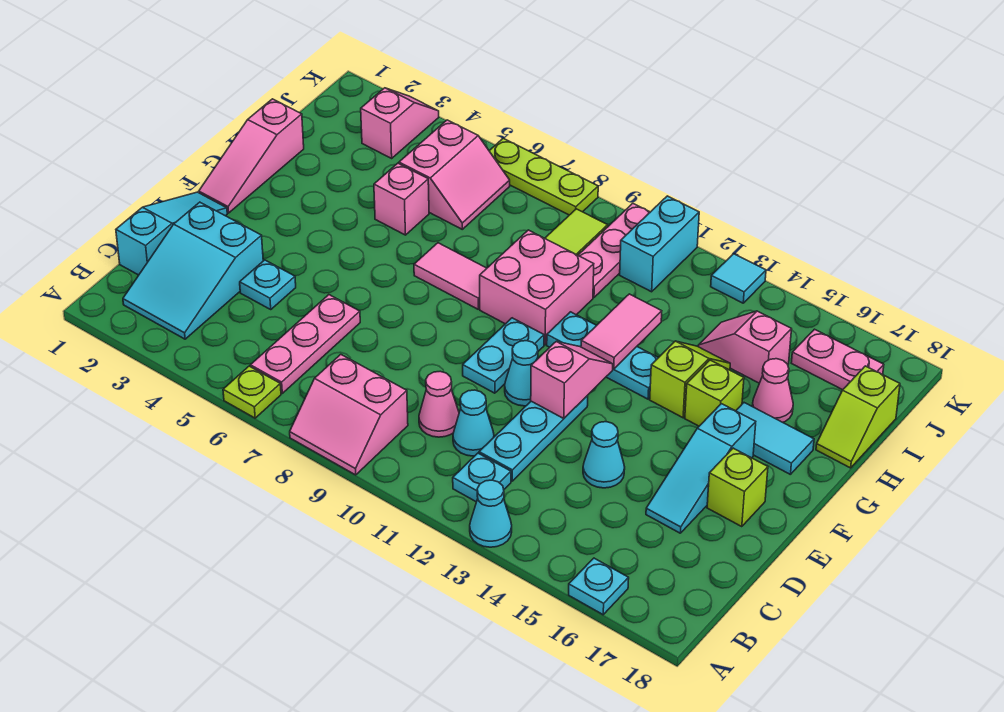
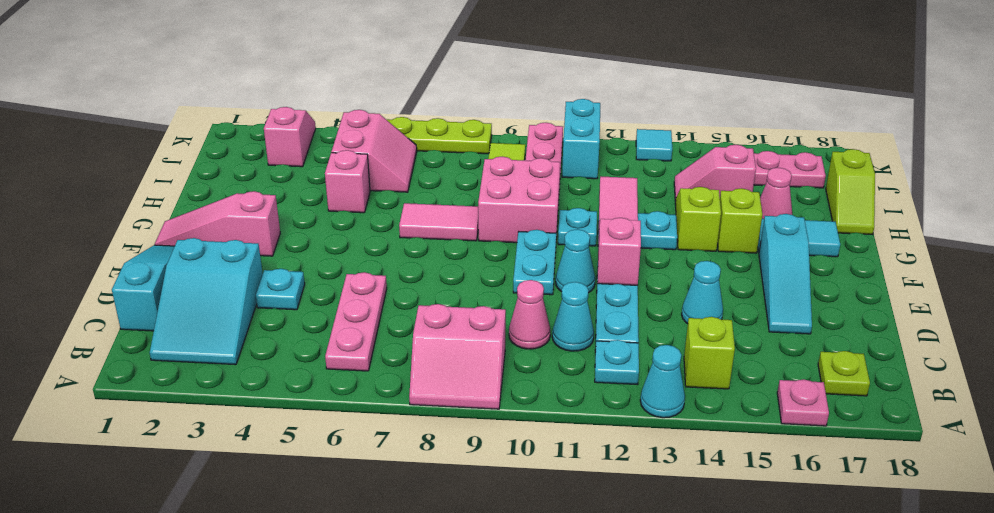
lime plate A6 level 1 -> lime plate B17 level 1
cyan plate A16 level 1 -> pink plate A16 level 1
lime brick E17 level 1 -> lime brick B14 level 1
pink slope F1:H1 level 1 top H -> pink slope F1:F3 level 1 top 3

